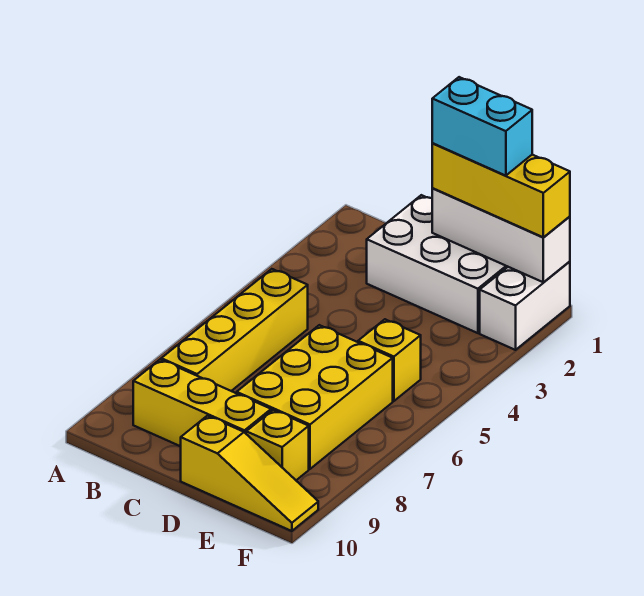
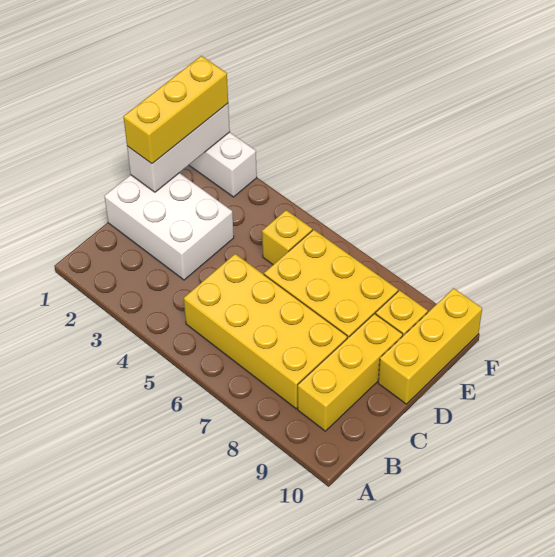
yellow brick B5:B8 level 1 -> yellow brick B5:C8 level 1
white brick C1:E2 level 1 -> white brick C1:D3 level 1
cyan brick D1:E1 level 4 -> none
yellow slope D10:F10 level 1 top D -> yellow brick D10:F10 level 1

